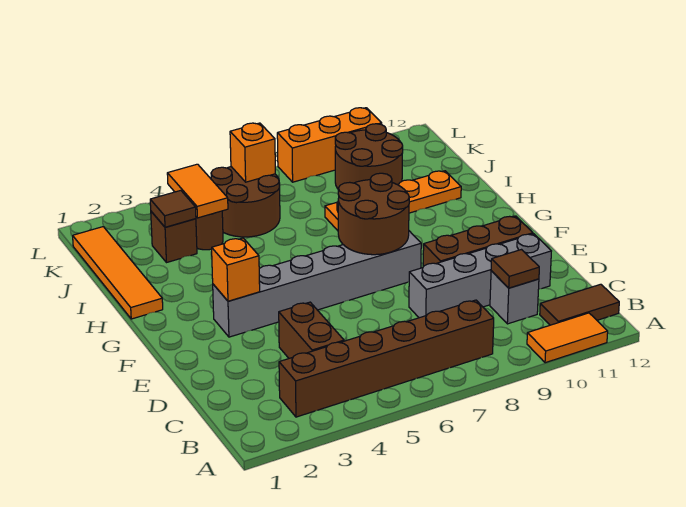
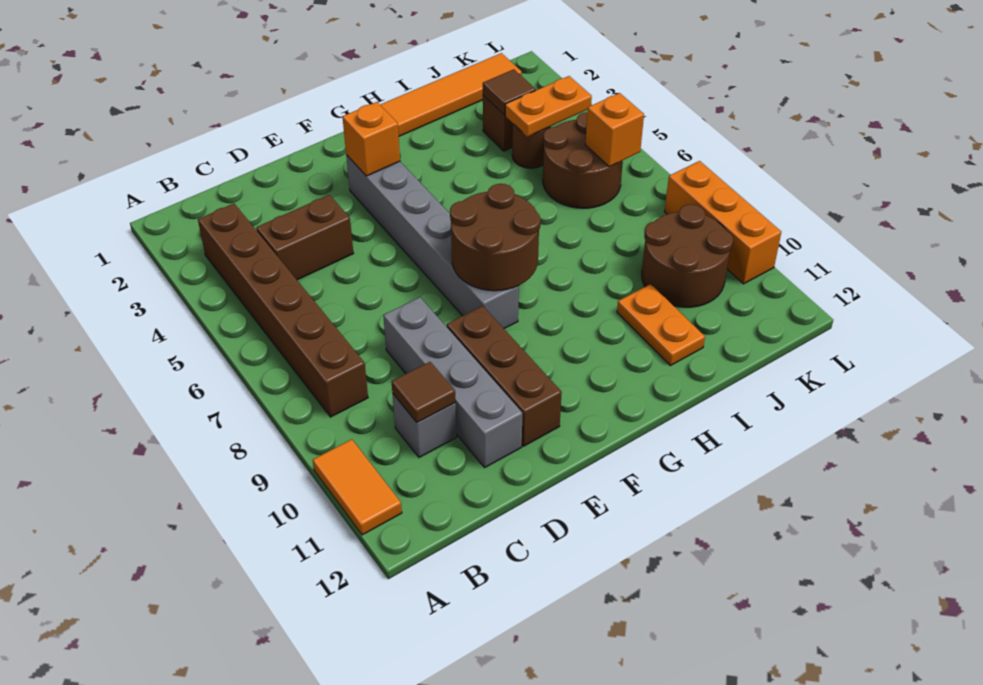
brown tile B11:B12 level 1 -> none
orange plate I8:I11 level 1 -> orange plate I10:I11 level 1
orange tile J4:K4 level 2 -> orange plate J4:K4 level 2

